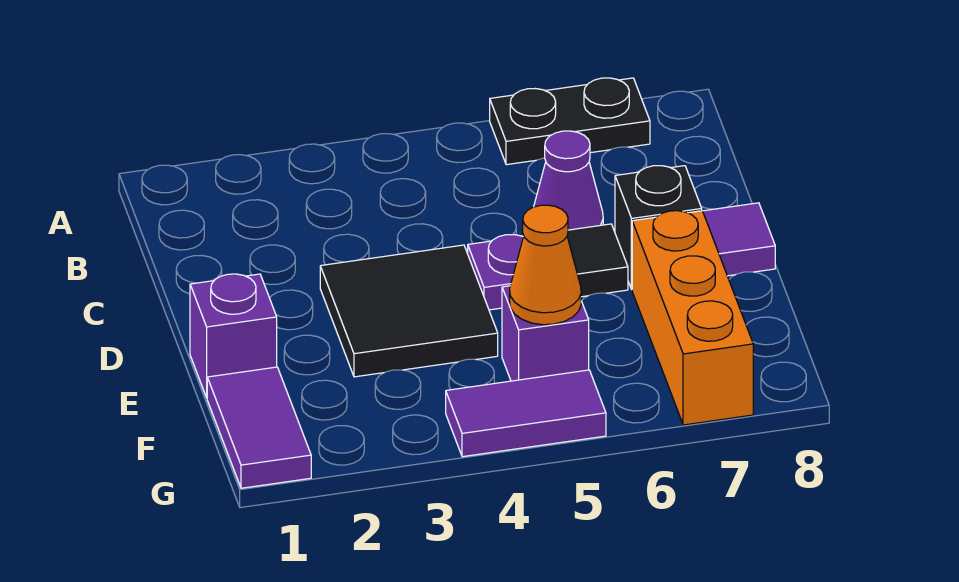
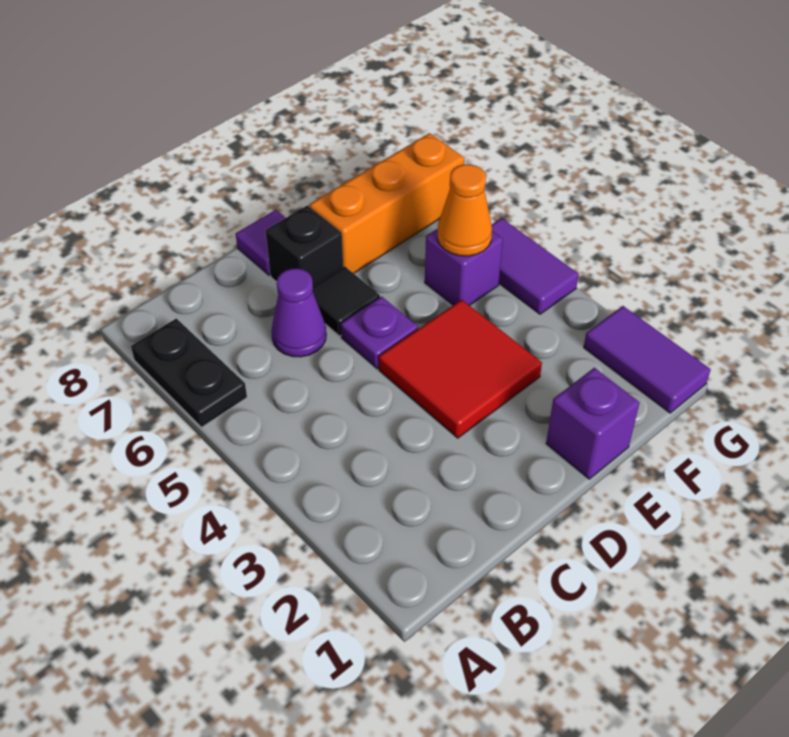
black tile D3:E4 level 1 -> red tile D3:E4 level 1
purple tile F1:G1 level 1 -> purple tile G1:G2 level 1

